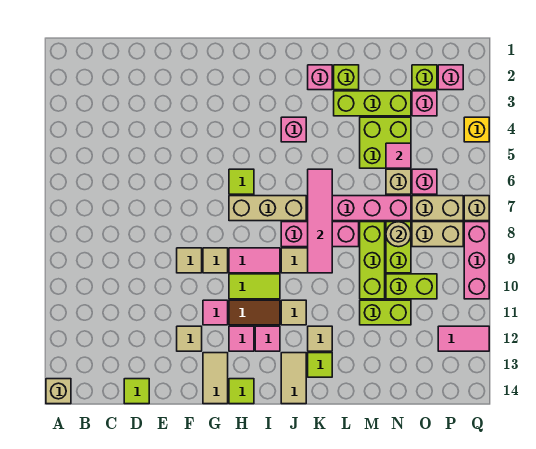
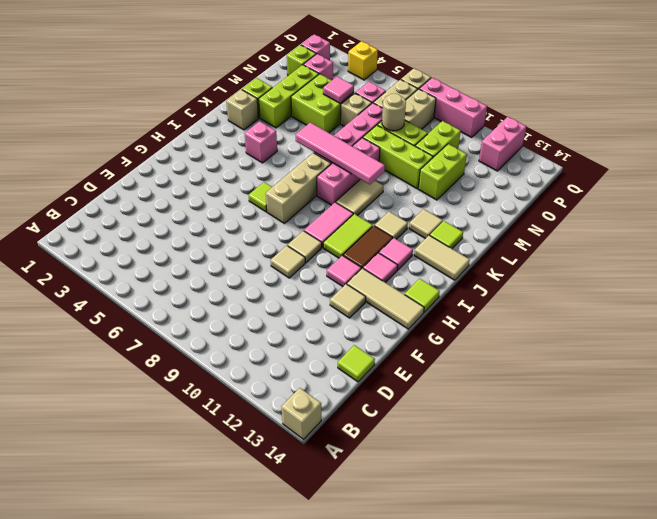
tan tile G13:G14 level 1 -> tan tile G12:G14 level 1
pink brick K2 level 1 -> tan brick K2 level 1
pink tile P12:Q12 level 1 -> pink brick P12:Q12 level 1

